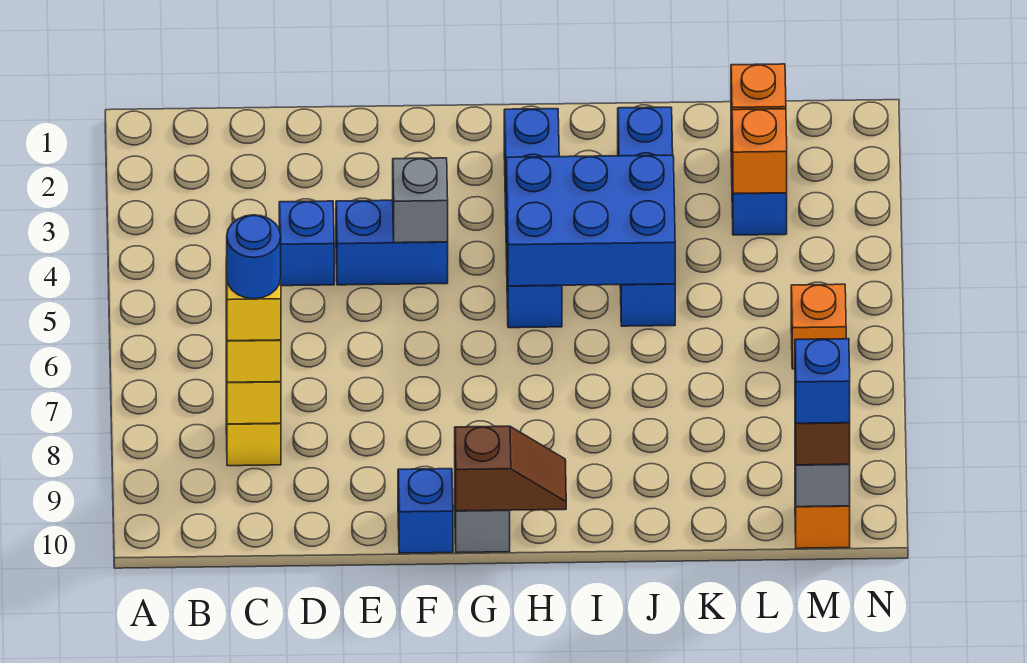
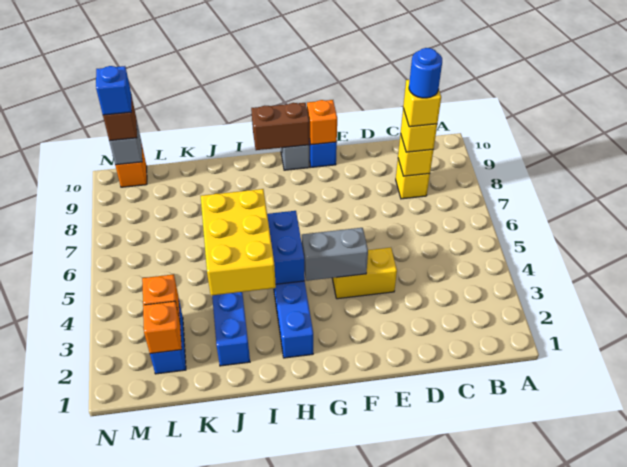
blue brick D4 level 1 -> none
blue brick E4:F4 level 1 -> yellow brick E4:F4 level 1
grey brick F4 level 2 -> grey brick F4:G4 level 2
brown slope G10:H10 level 2 top G -> brown brick G10:H10 level 2
none -> yellow brick I3:J5 level 3
orange brick M6 level 1 -> orange brick F10 level 2

